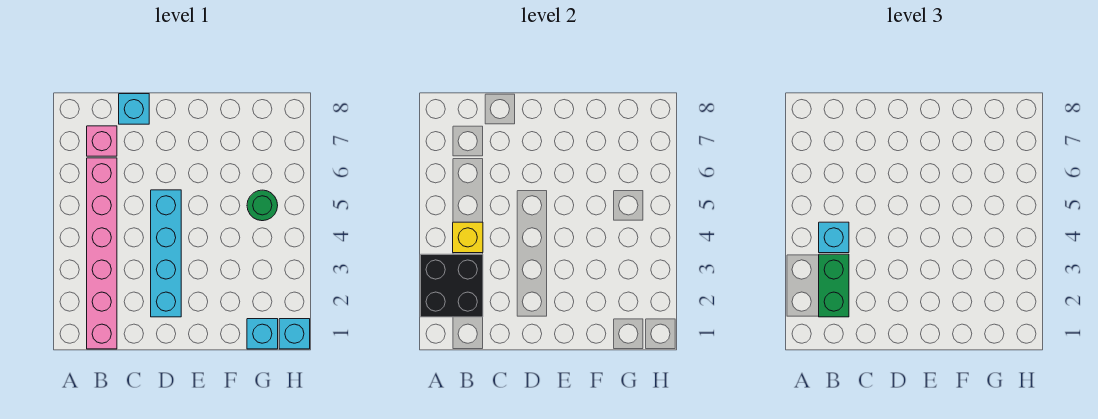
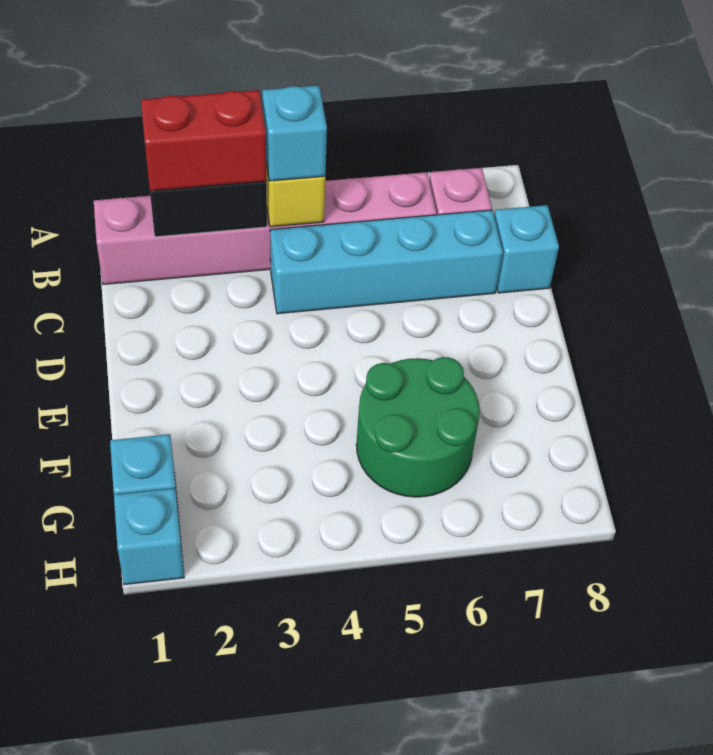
green brick B2:B3 level 3 -> red brick B2:B3 level 3
cyan brick D2:D5 level 1 -> cyan brick C4:C7 level 1
green round brick G5 level 1 -> green round brick F5:G6 level 1

